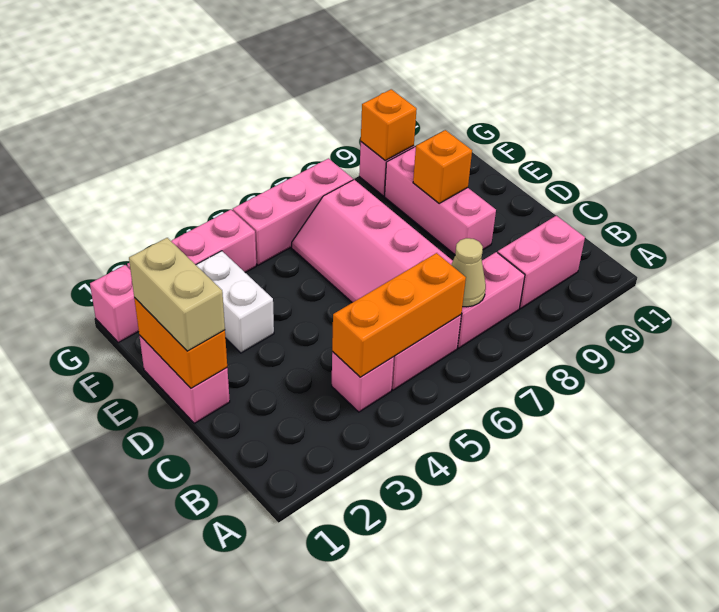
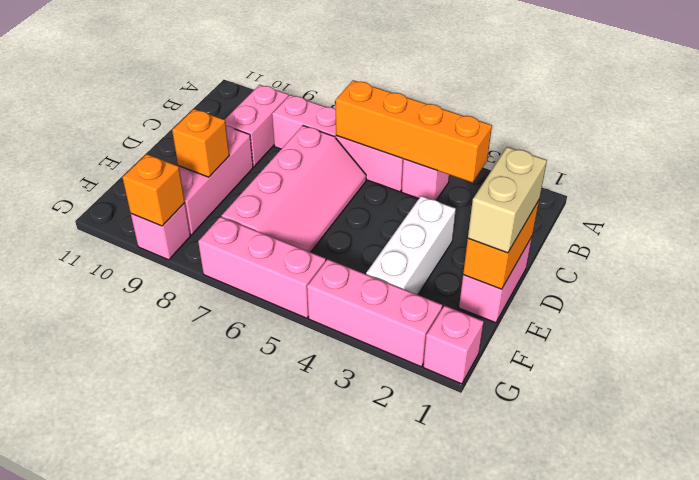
orange brick B4:B6 level 2 -> orange brick B3:B6 level 2
tan cone B7 level 2 -> none
pink brick B9:B10 level 1 -> pink brick B9:C9 level 1
white brick E3:F3 level 1 -> white brick D3:F3 level 1

